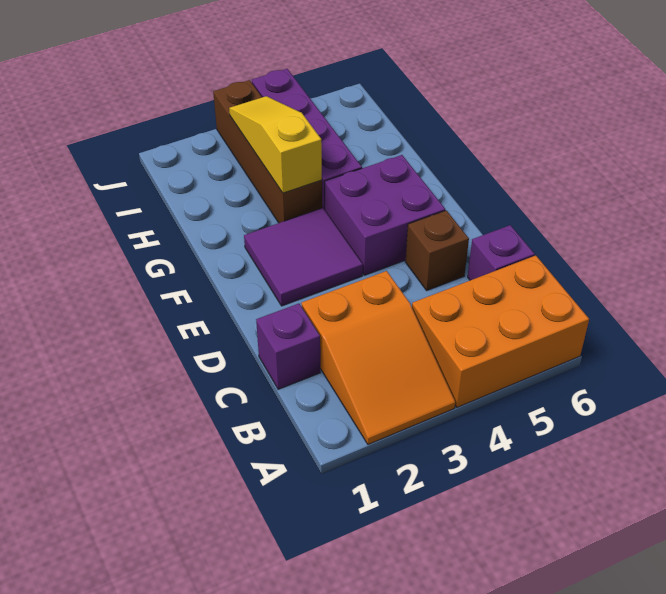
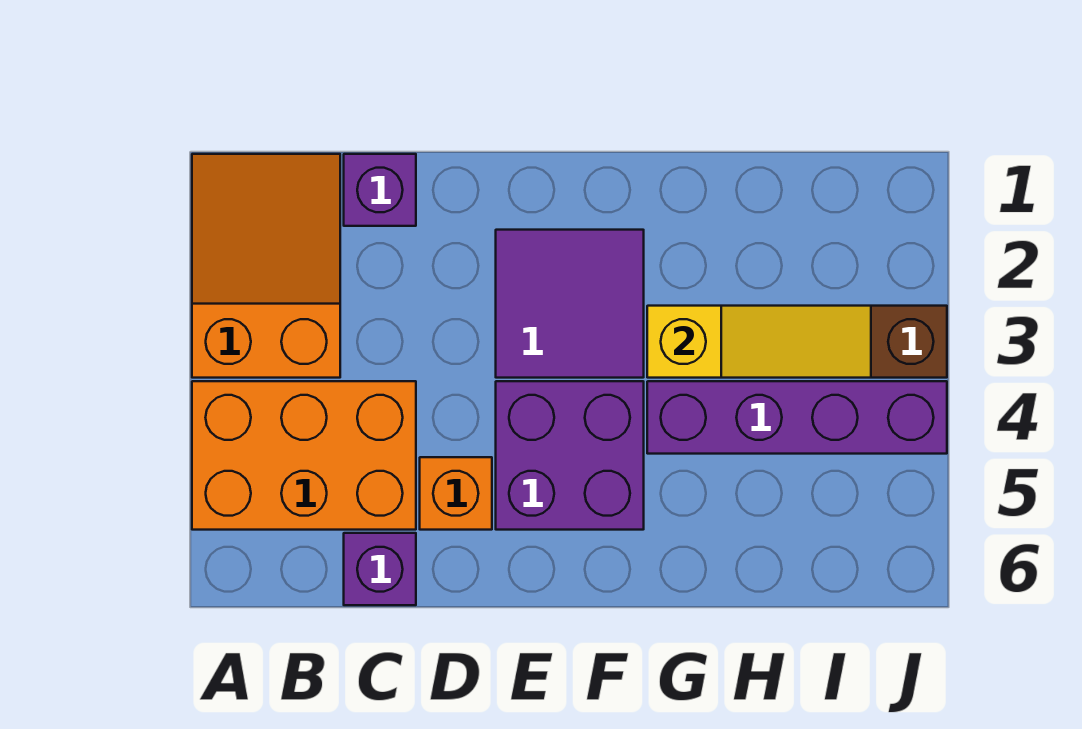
orange slope A2:C3 level 1 top C -> orange slope A1:B3 level 1 top 3
orange brick A4:B6 level 1 -> orange brick A4:C5 level 1
brown brick D5 level 1 -> orange brick D5 level 1

